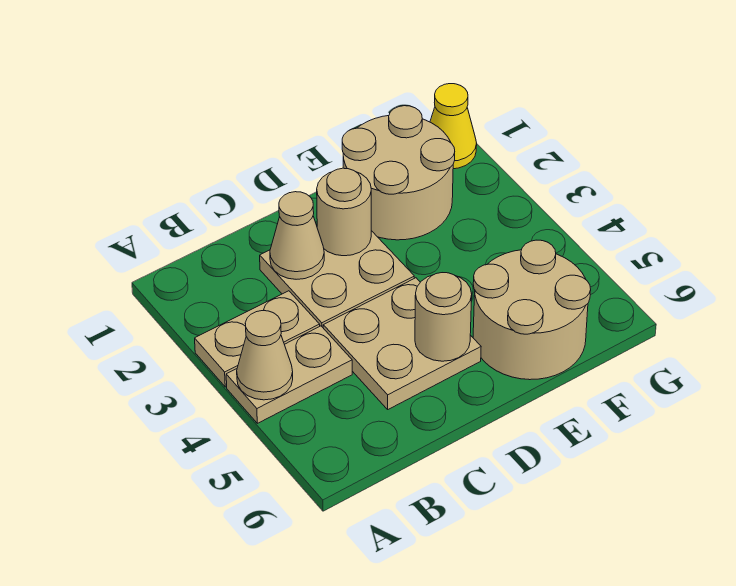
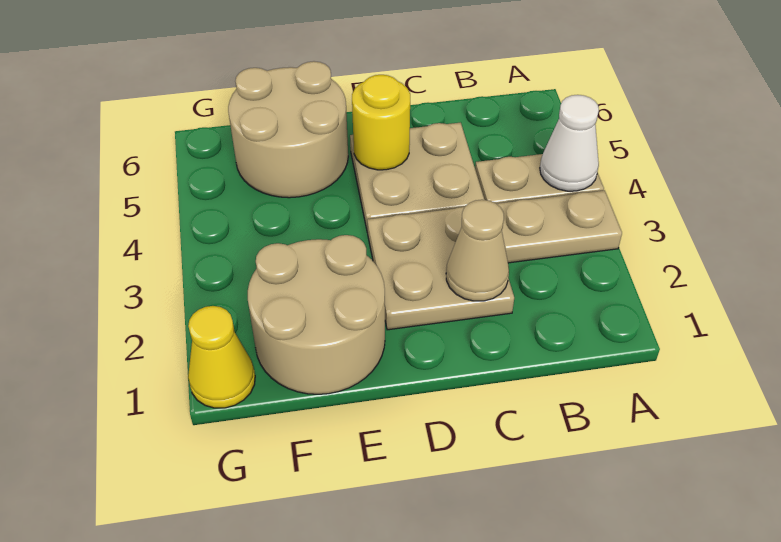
tan cone A4 level 2 -> white cone A4 level 2
tan round brick D2 level 2 -> none
tan round brick D5 level 2 -> yellow round brick D5 level 2

